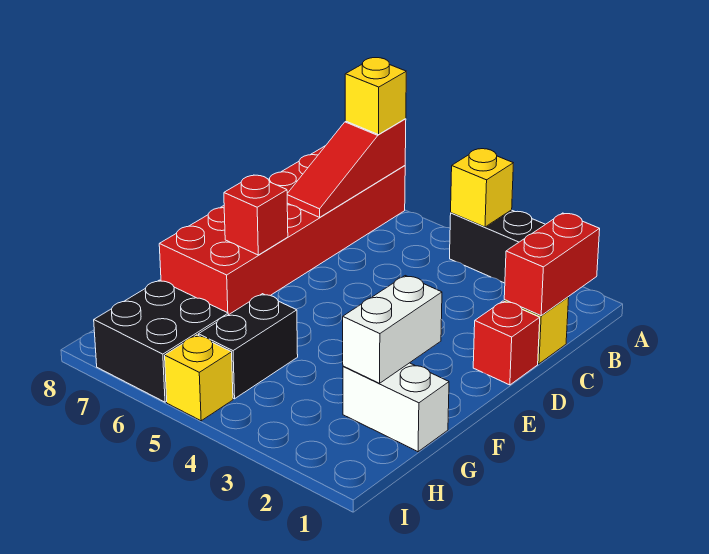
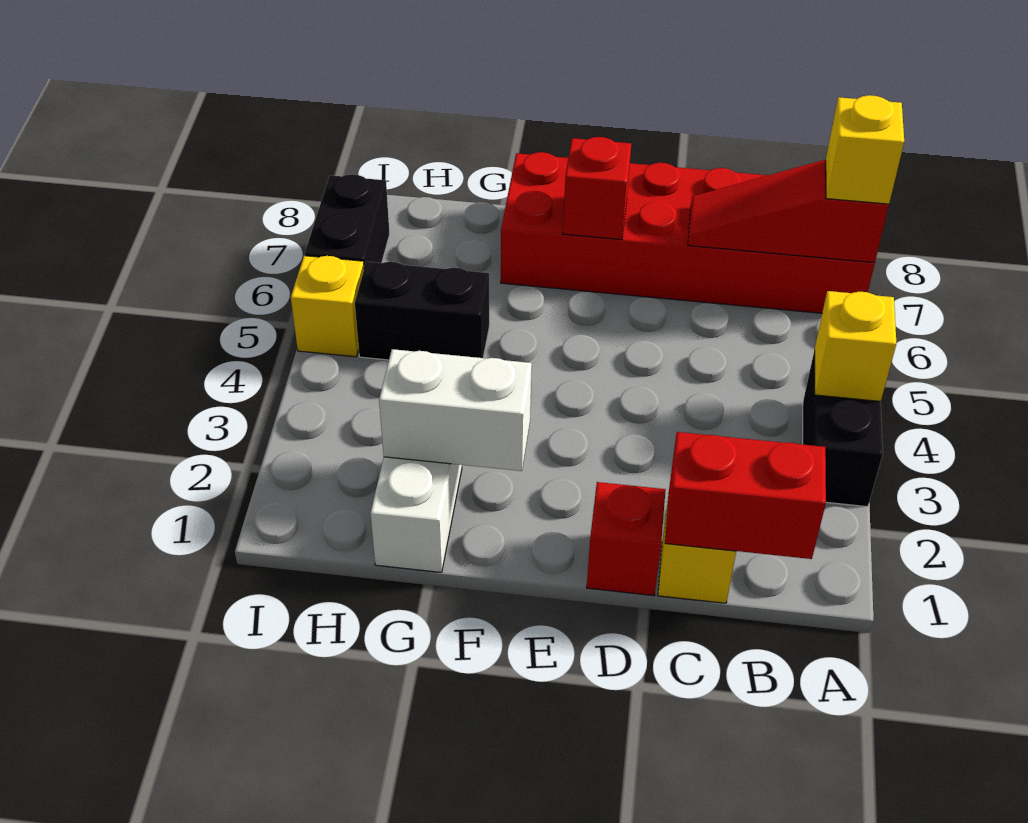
black brick H6:I7 level 1 -> black brick I6:I7 level 1

